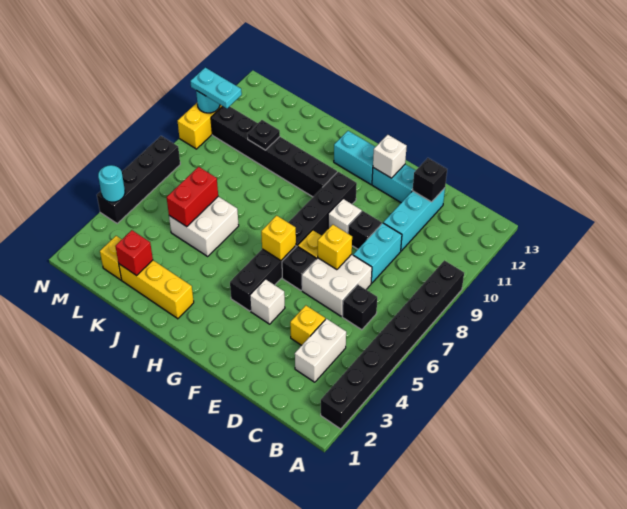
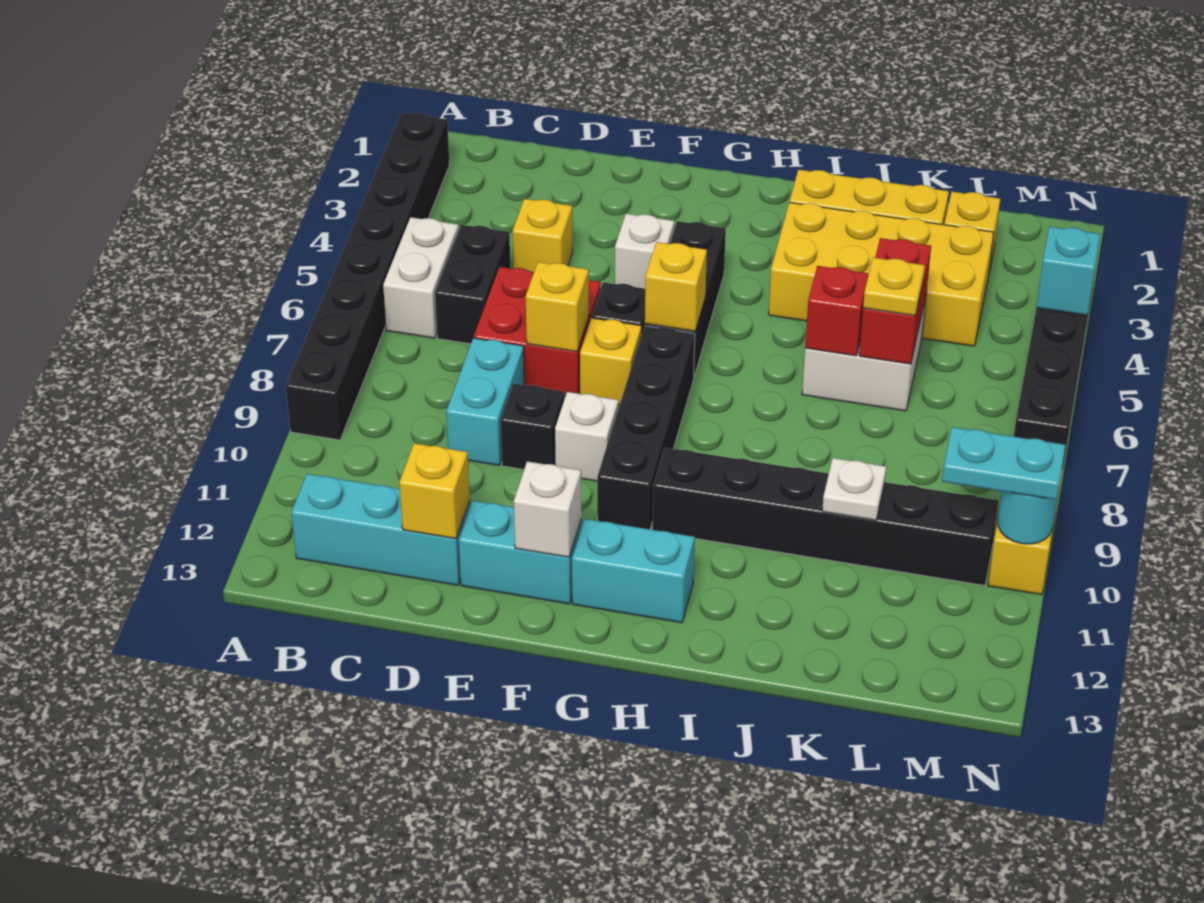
white brick C3:C4 level 1 -> white brick B5:B6 level 1
black brick C6 level 1 -> black brick C5:C6 level 1
white brick D6:E7 level 1 -> red brick D6:E7 level 1
cyan brick D10:D12 level 1 -> cyan brick B12:D12 level 1
black brick D12 level 2 -> yellow brick D12 level 2
none -> yellow brick I3:L4 level 1
red brick K2 level 2 -> red brick J6 level 2
none -> yellow plate K6 level 3
black plate K10 level 2 -> white plate K10 level 2
cyan round brick N4 level 2 -> cyan brick N4 level 2

